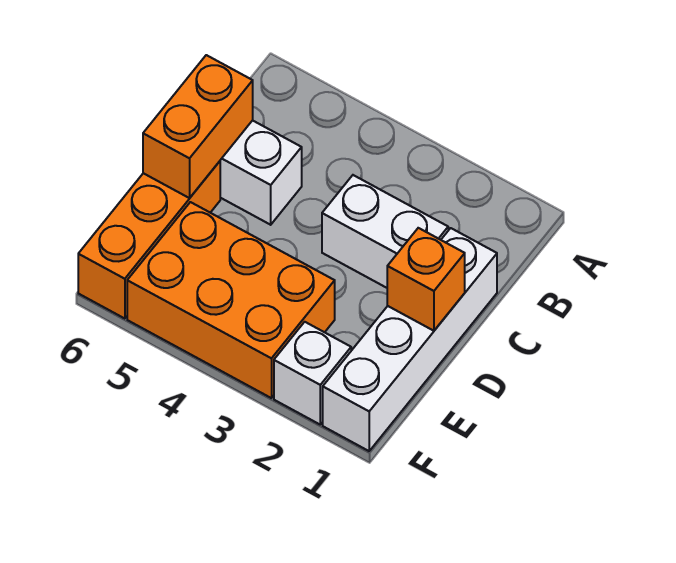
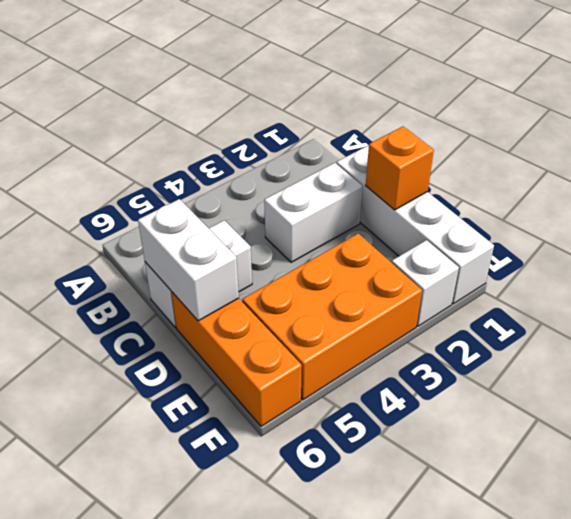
orange brick C6:D6 level 2 -> white brick C6:D6 level 2

